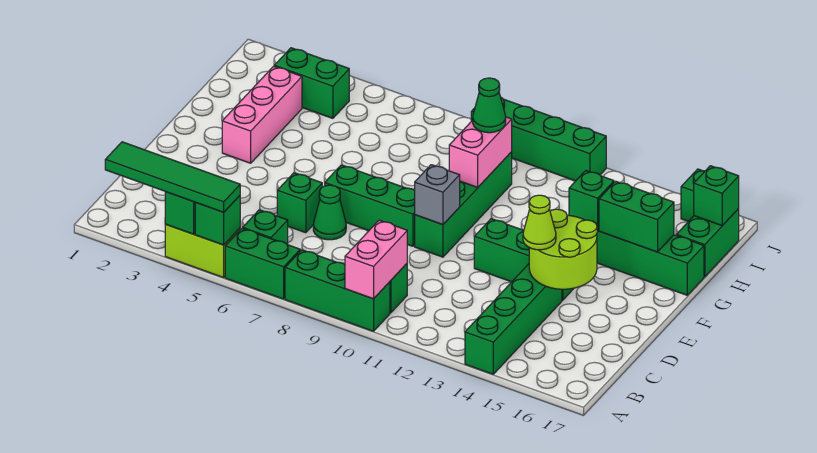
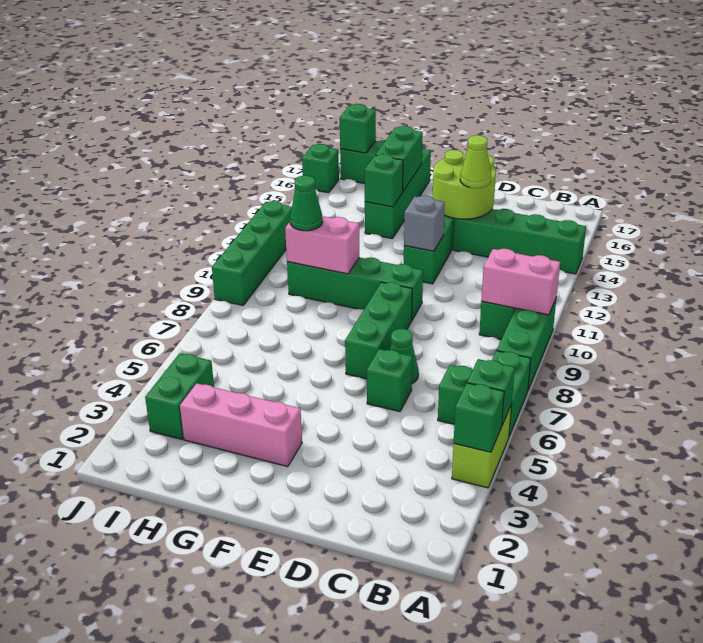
green tile A2:A5 level 3 -> none
grey brick E10 level 2 -> grey brick E12 level 2

